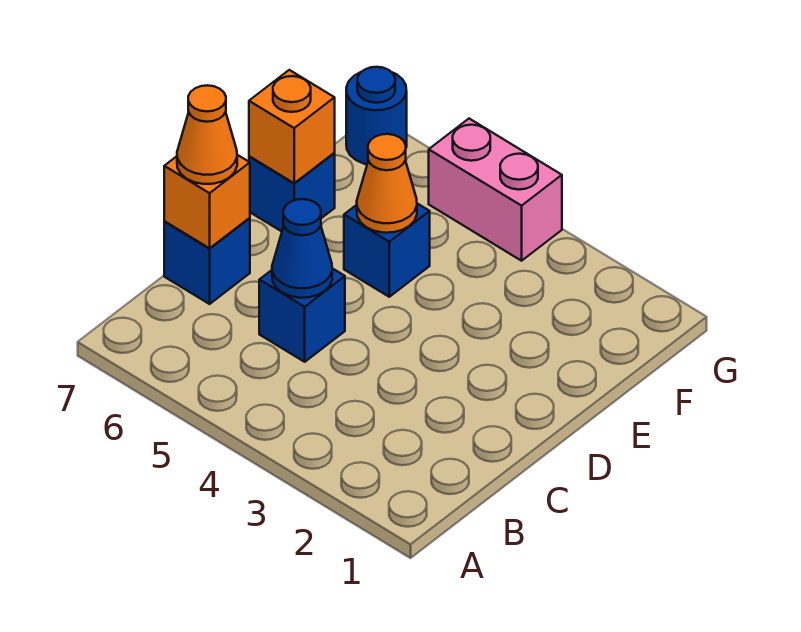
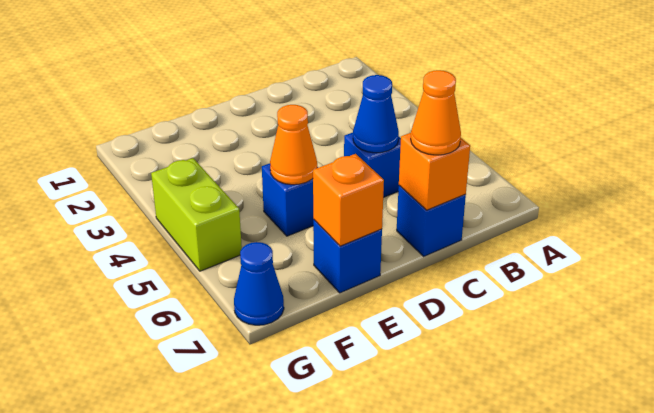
pink brick G4:G5 level 1 -> lime brick G4:G5 level 1
blue round brick G7 level 1 -> blue cone G7 level 1

